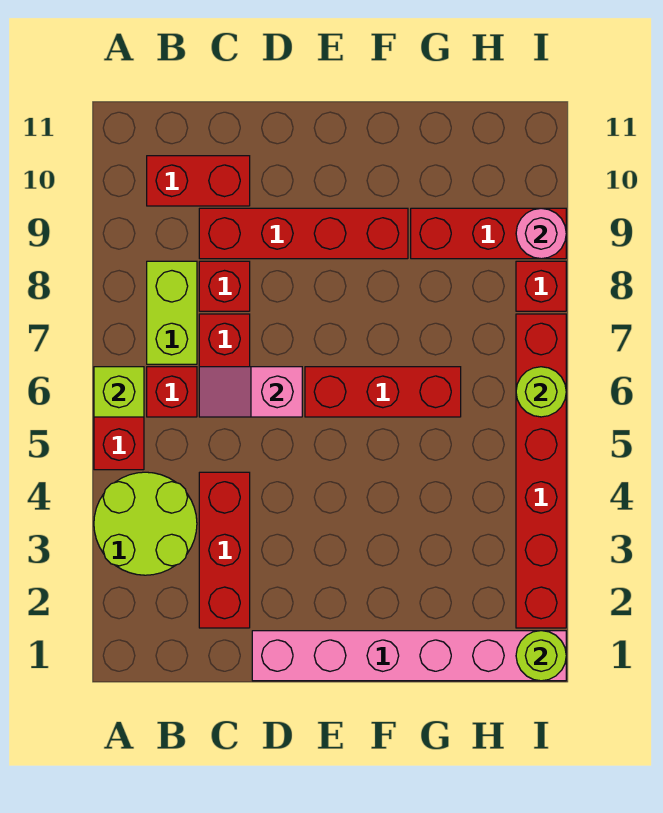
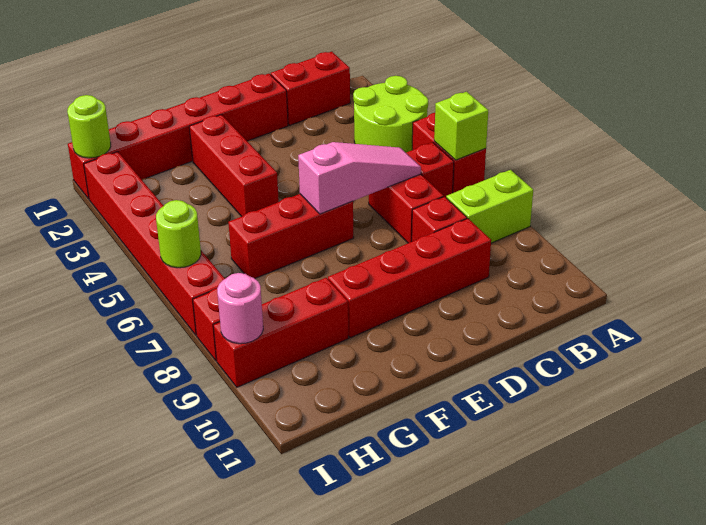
lime brick B7:B8 level 1 -> lime brick A8:B8 level 1
red brick B10:C10 level 1 -> red brick B1:C1 level 1
red brick C2:C4 level 1 -> red brick F2:F4 level 1
pink slope C6:D6 level 2 top D -> pink slope C6:E6 level 2 top E
pink brick D1:I1 level 1 -> red brick D1:I1 level 1

